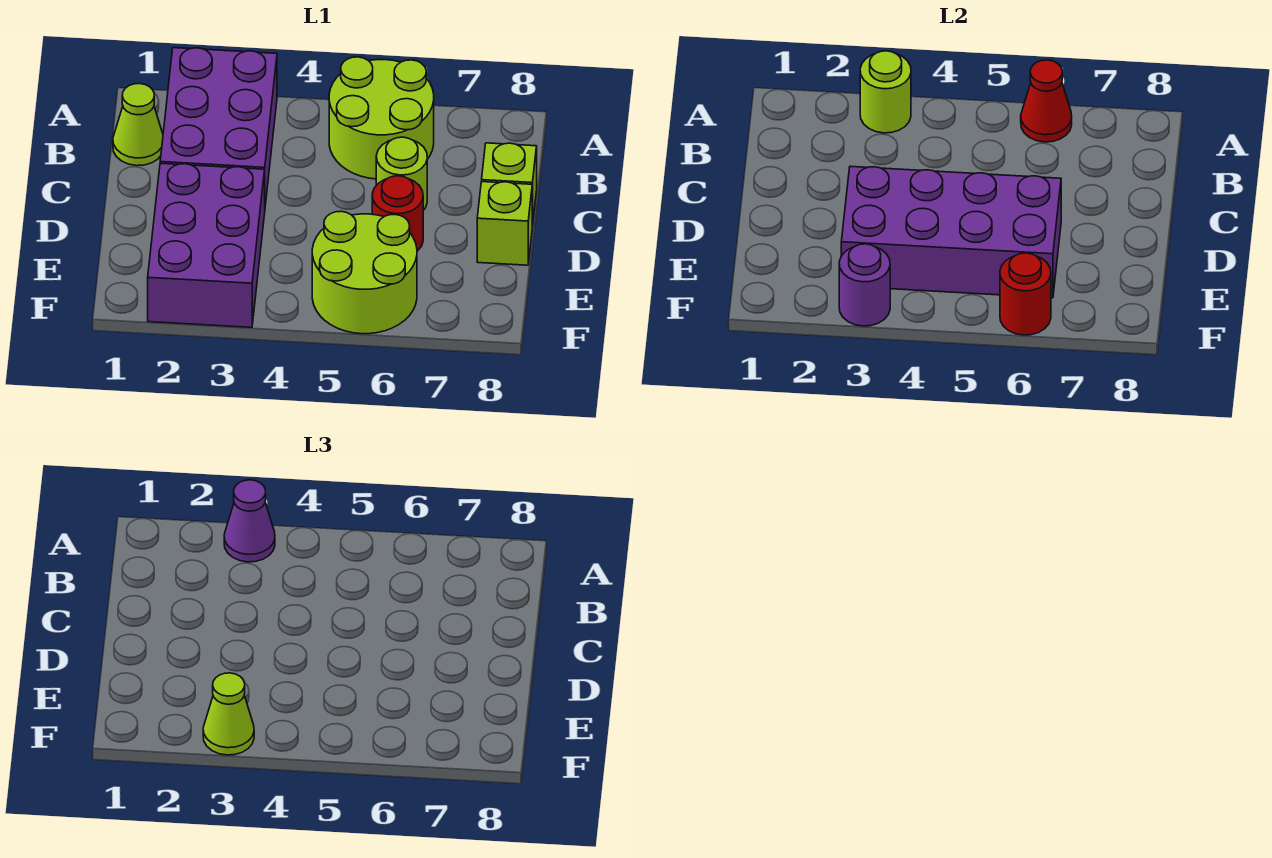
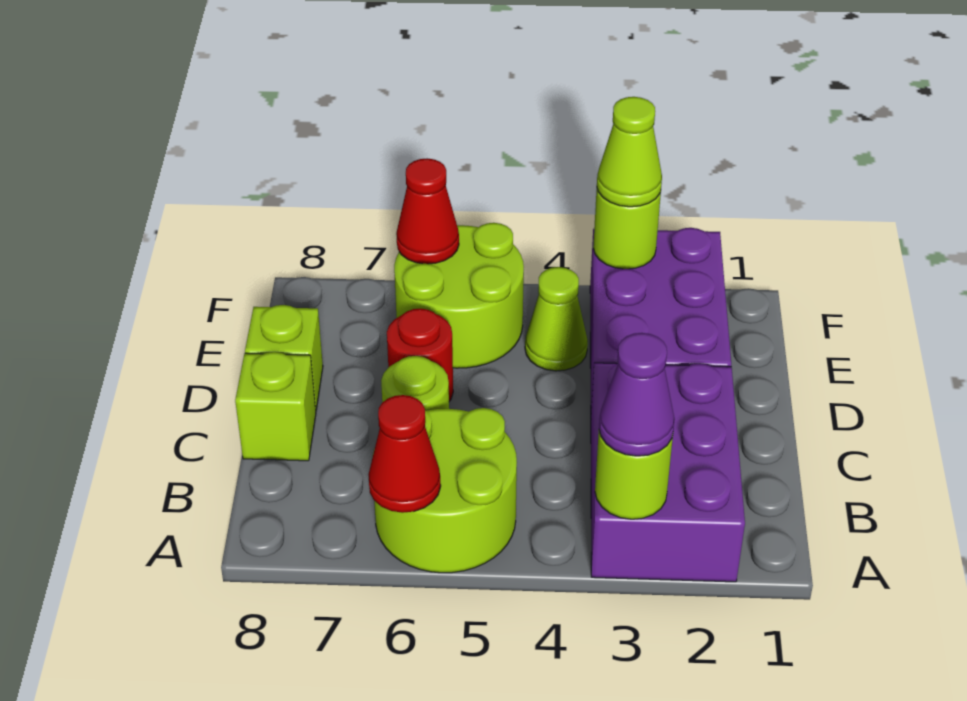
lime cone B1 level 1 -> lime cone E4 level 1
purple brick D3:E6 level 2 -> none
purple round brick F3 level 2 -> lime round brick F3 level 2
red round brick F6 level 2 -> red cone F6 level 2

